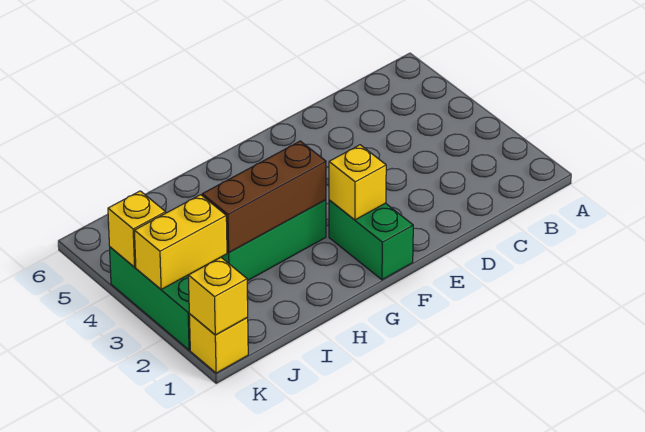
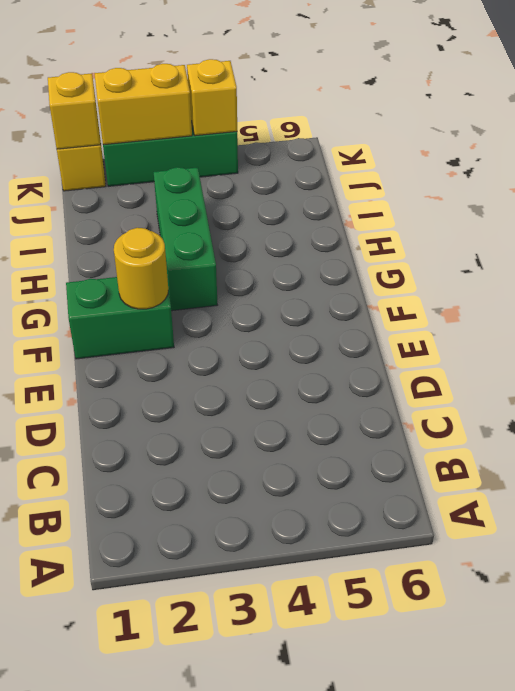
yellow brick F2 level 2 -> yellow round brick F2 level 2
brown brick G3:I3 level 2 -> none
yellow brick J3:K3 level 2 -> yellow brick K2:K3 level 2

